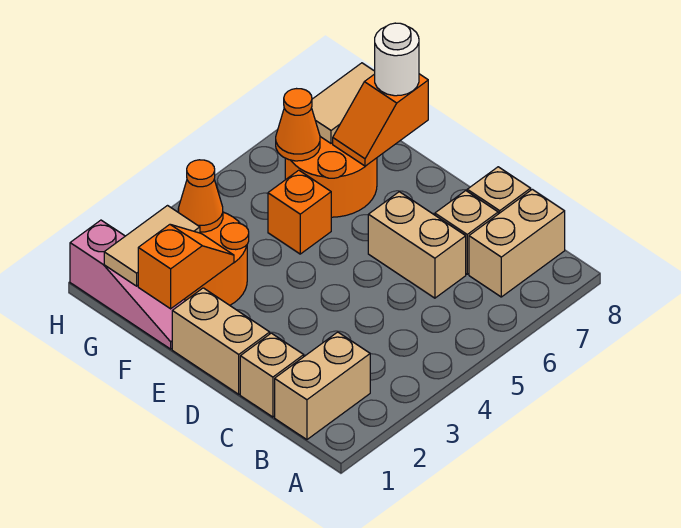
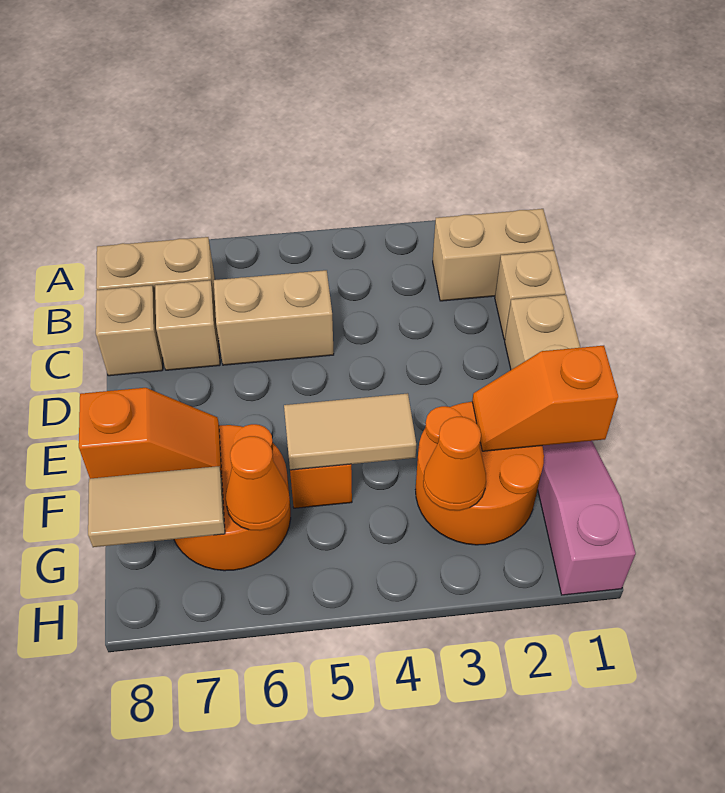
tan brick C6:D6 level 1 -> tan brick C5:C6 level 1
white round brick F8 level 3 -> none
tan tile G1:G2 level 2 -> tan tile F4:F5 level 2

